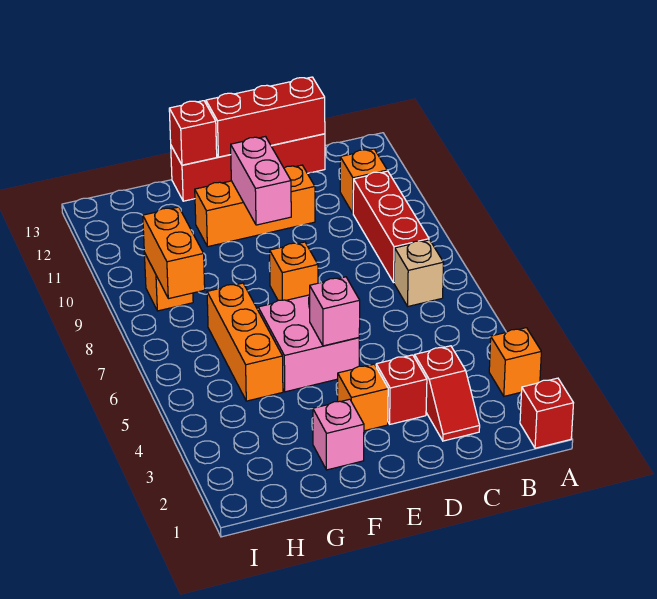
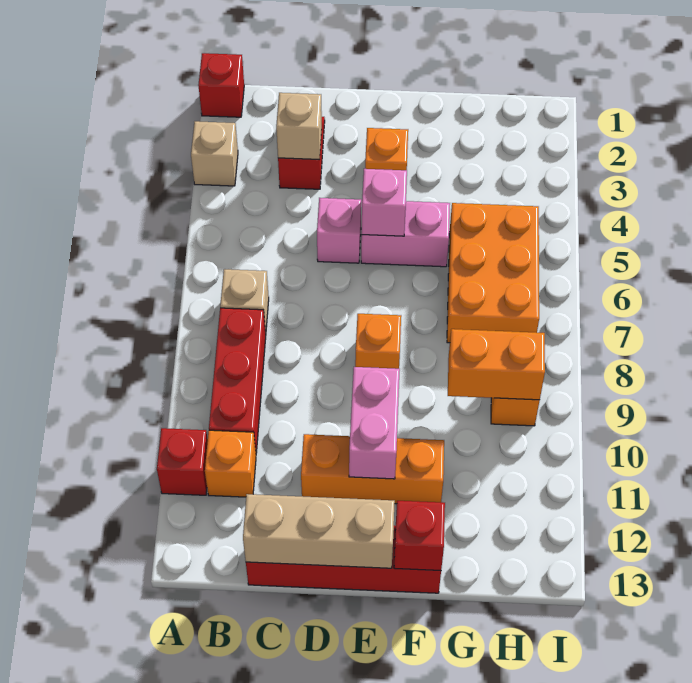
orange brick A3 level 1 -> tan brick A3 level 1
none -> tan brick C3 level 2
red brick C13:E13 level 2 -> tan brick C13:E13 level 2
red brick D3 level 1 -> red brick A11 level 1
pink brick E5:F6 level 1 -> pink brick E5:F5 level 1
pink brick F2 level 1 -> pink brick D5 level 1
orange brick G5:G7 level 1 -> orange brick G5:H7 level 1
orange brick H8:H9 level 2 -> orange brick G9:H9 level 2

